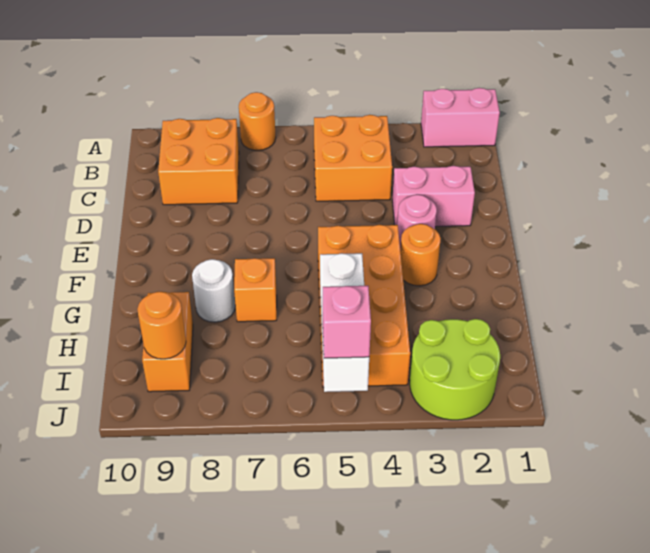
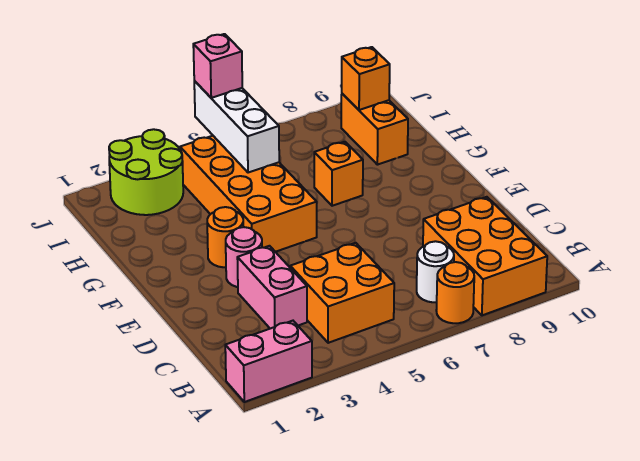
orange brick B8:C9 level 1 -> orange brick A8:C9 level 1
pink brick D2:D3 level 1 -> pink brick C3:D3 level 1
white round brick G8 level 1 -> white round brick B7 level 1
orange round brick I9 level 2 -> orange brick I9 level 2

